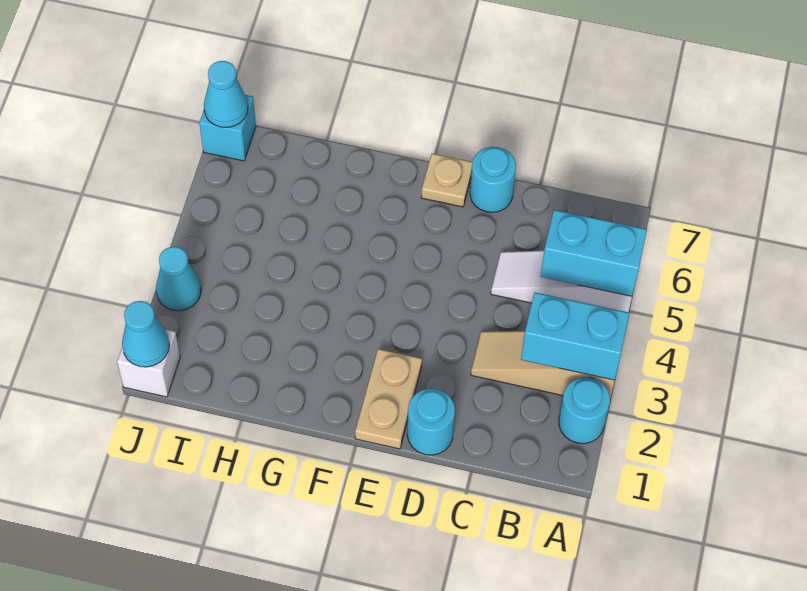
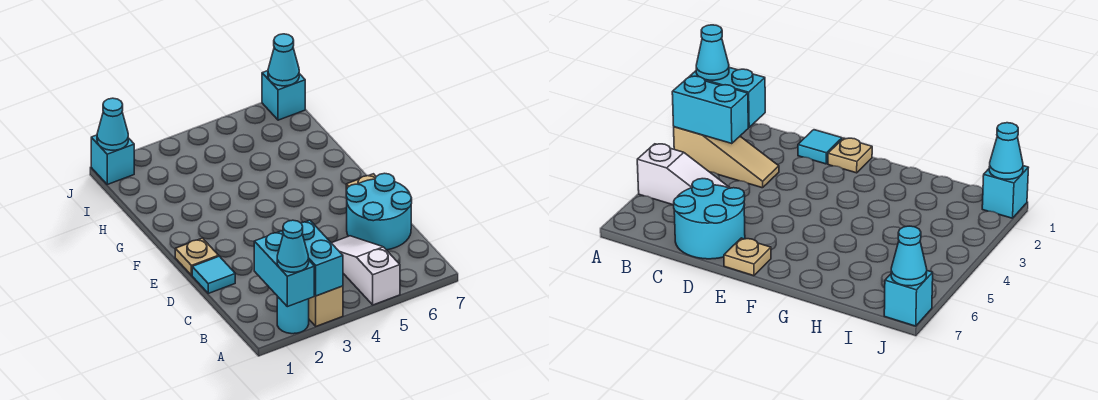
cyan brick A5:B5 level 2 -> cyan brick A2:B2 level 2
cyan round brick D1 level 1 -> cyan tile D1 level 1
cyan round brick D7 level 1 -> cyan round brick C6:D7 level 1
tan plate E1:E2 level 1 -> tan plate E1 level 1
white brick J1 level 1 -> cyan brick J1 level 1
cyan cone J3 level 1 -> cyan cone A2 level 3

